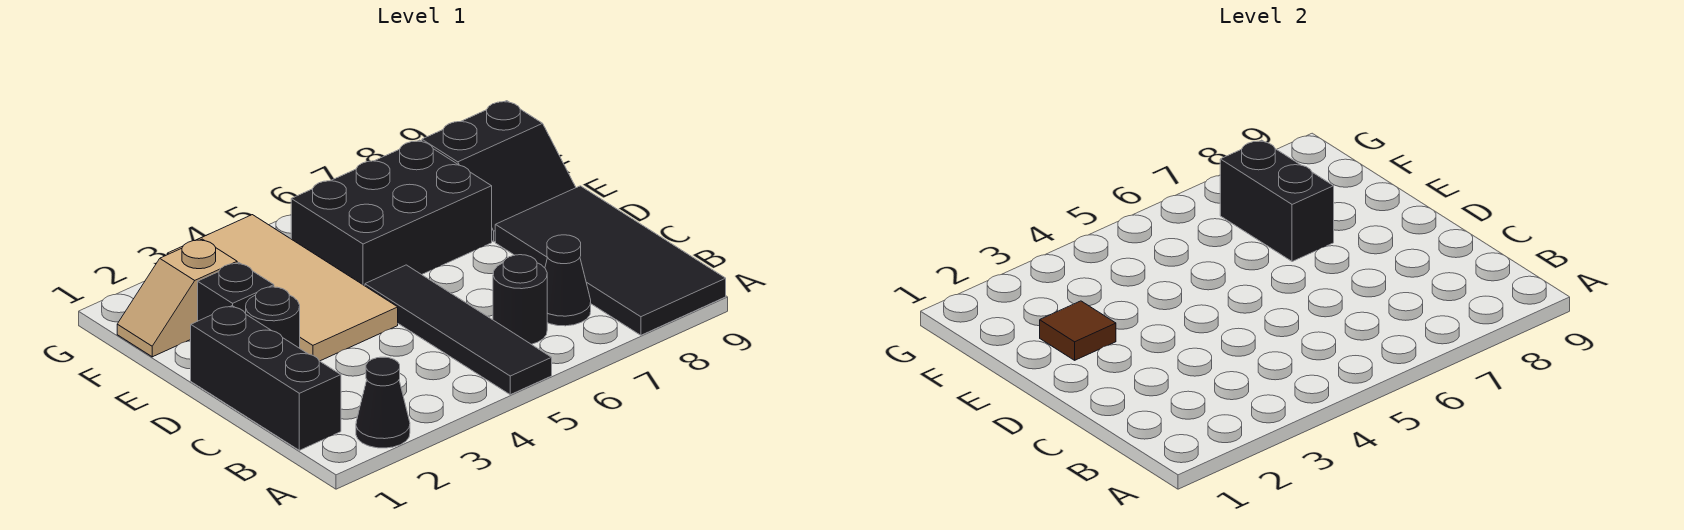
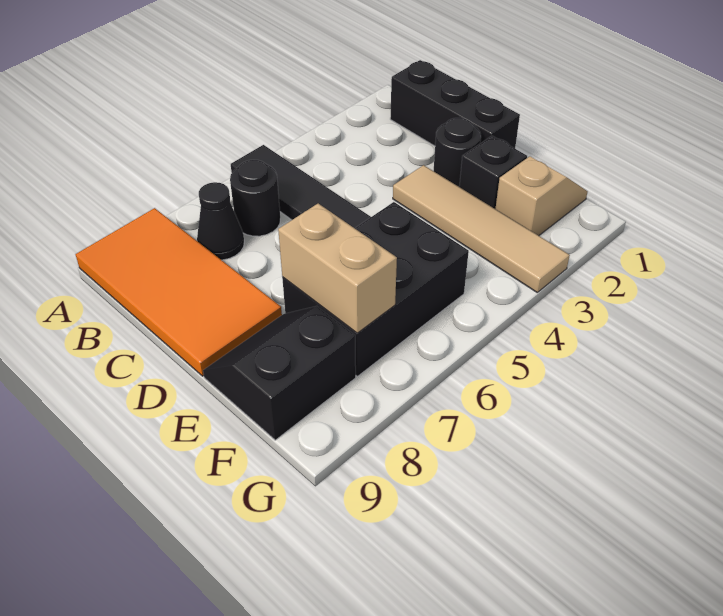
black cone A2 level 1 -> none
black tile A8:D9 level 1 -> orange tile A8:D9 level 1
tan tile D3:G4 level 1 -> tan tile D3:G3 level 1
brown tile E2 level 2 -> none
black brick E7:F7 level 2 -> tan brick E7:F7 level 2

